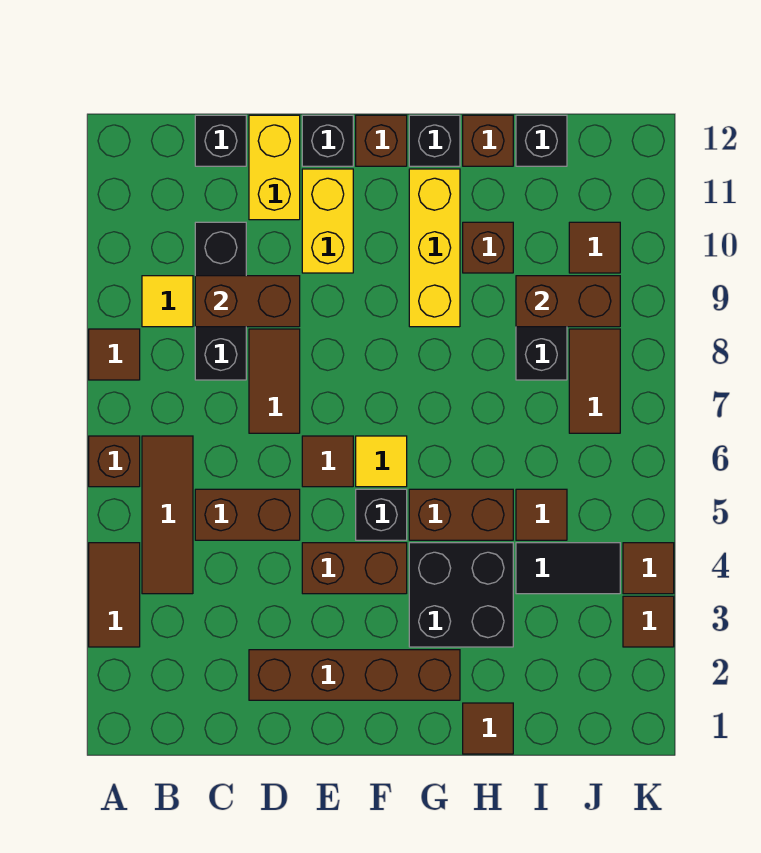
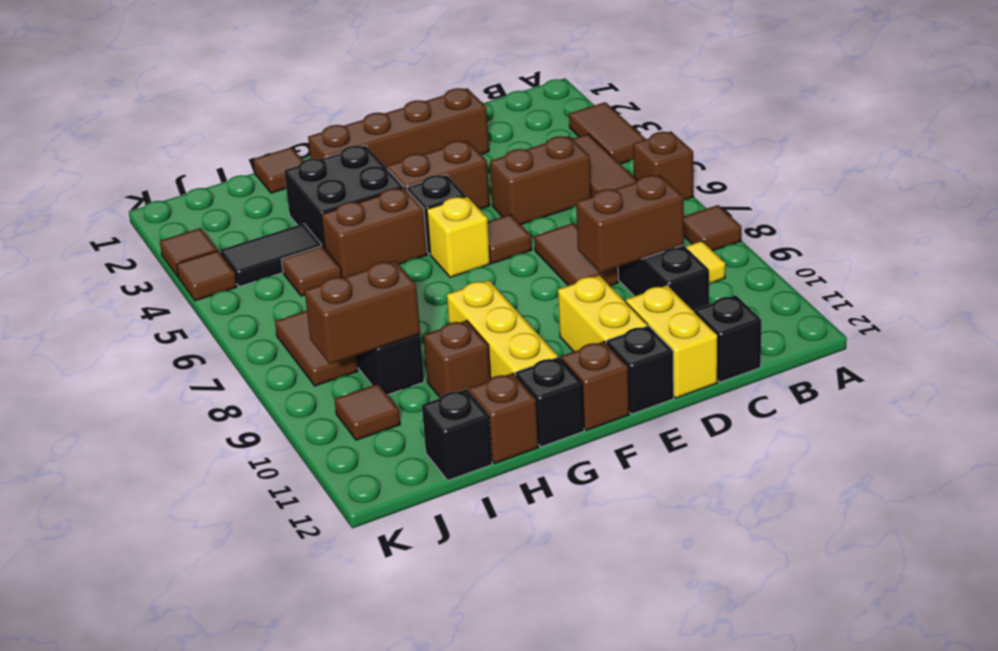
yellow tile F6 level 1 -> yellow brick F6 level 1

